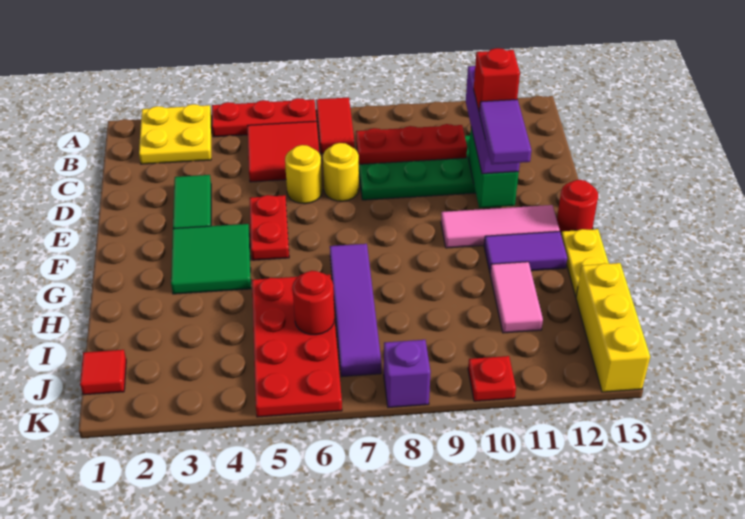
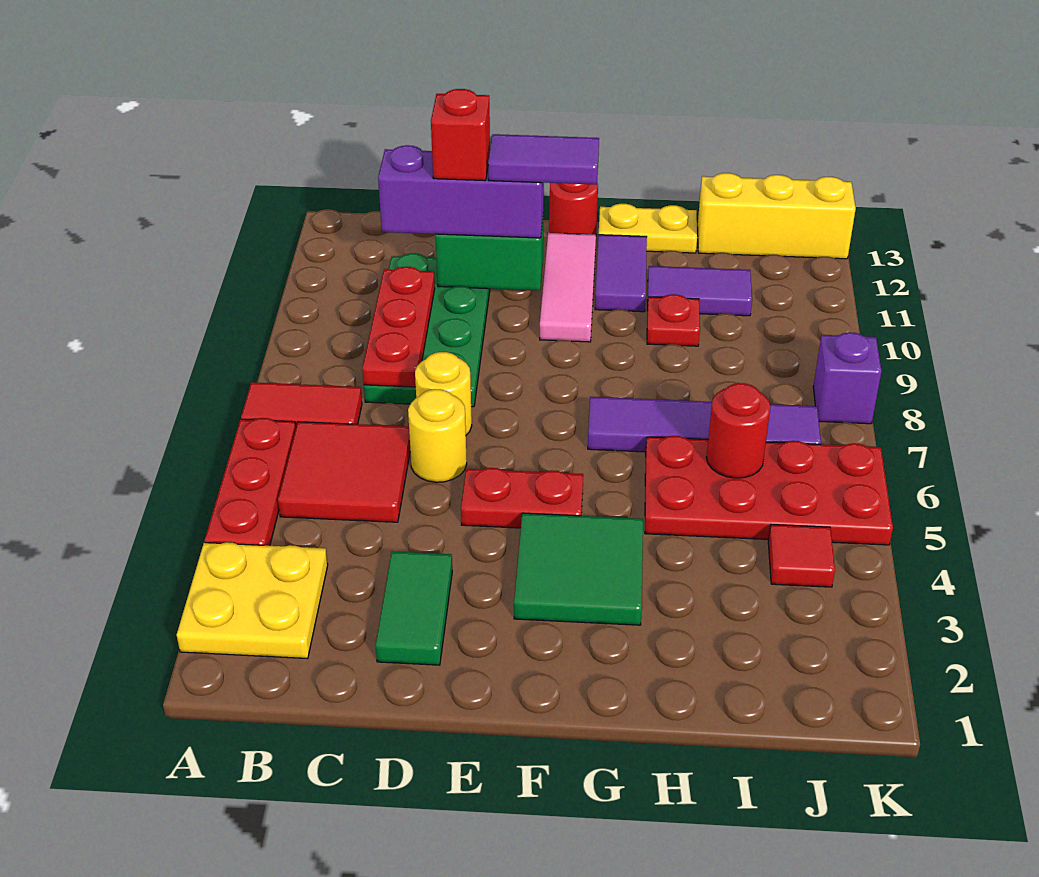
green tile D3:E3 level 1 -> green tile D2:D3 level 1
pink tile H11:I11 level 1 -> purple tile H11:I11 level 1
red tile J1 level 1 -> red tile J4 level 1
red plate K10 level 1 -> red plate H10 level 1

